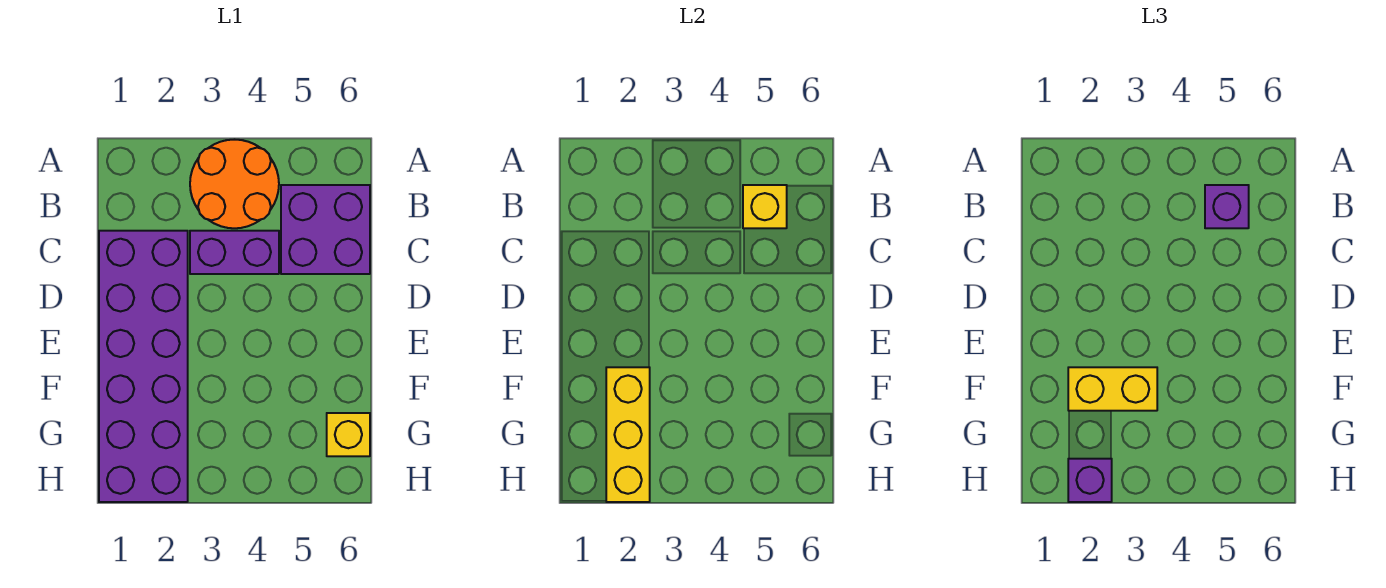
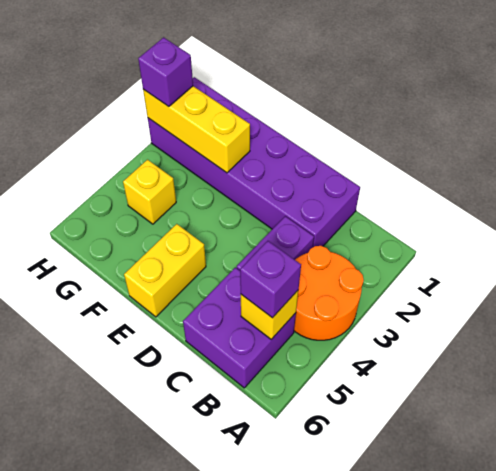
yellow brick F2:F3 level 3 -> yellow brick E5:E6 level 1
yellow brick G6 level 1 -> yellow brick G4 level 1

